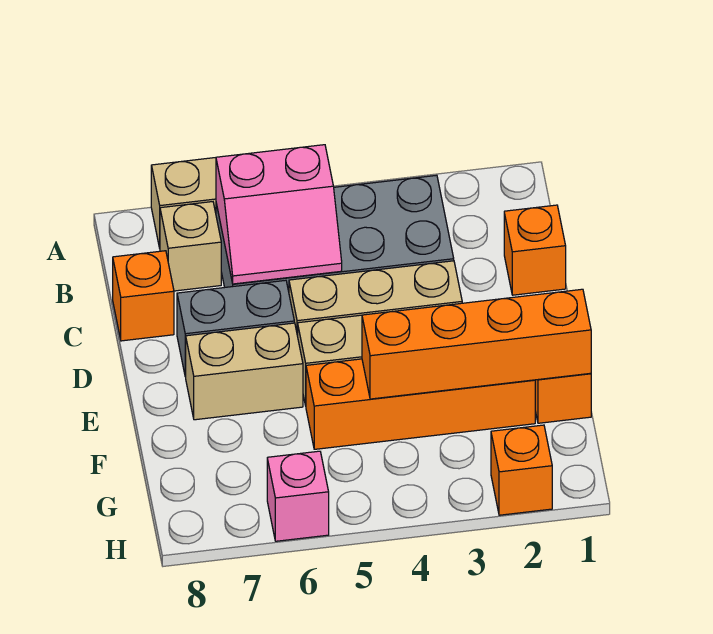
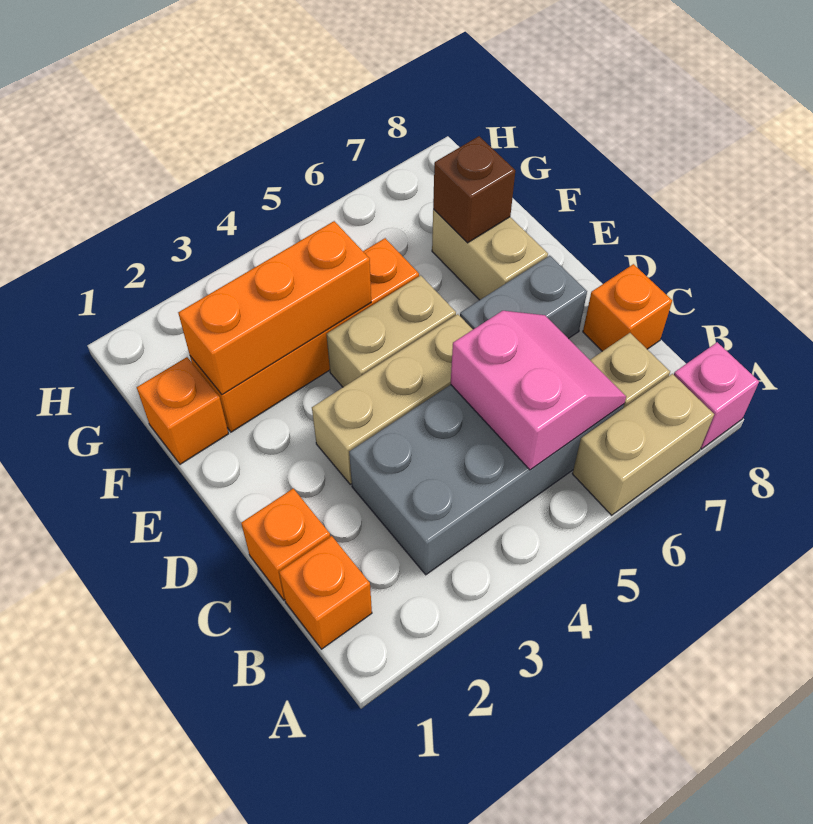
pink slope B5:C6 level 2 top B -> pink slope B5:C6 level 2 top 5
tan brick E6:E7 level 1 -> tan brick E7:F7 level 1
orange brick F1:F4 level 2 -> orange brick F2:F4 level 2
none -> brown brick F7 level 2
orange brick H2 level 1 -> orange brick B1 level 1
pink brick H6 level 1 -> pink brick A8 level 1

